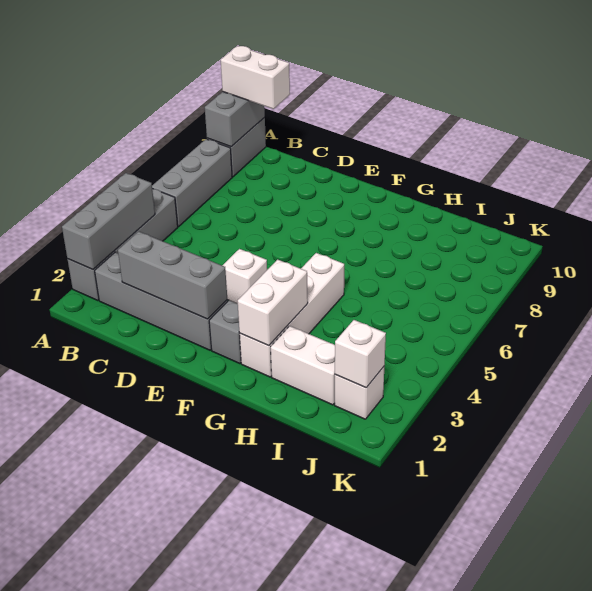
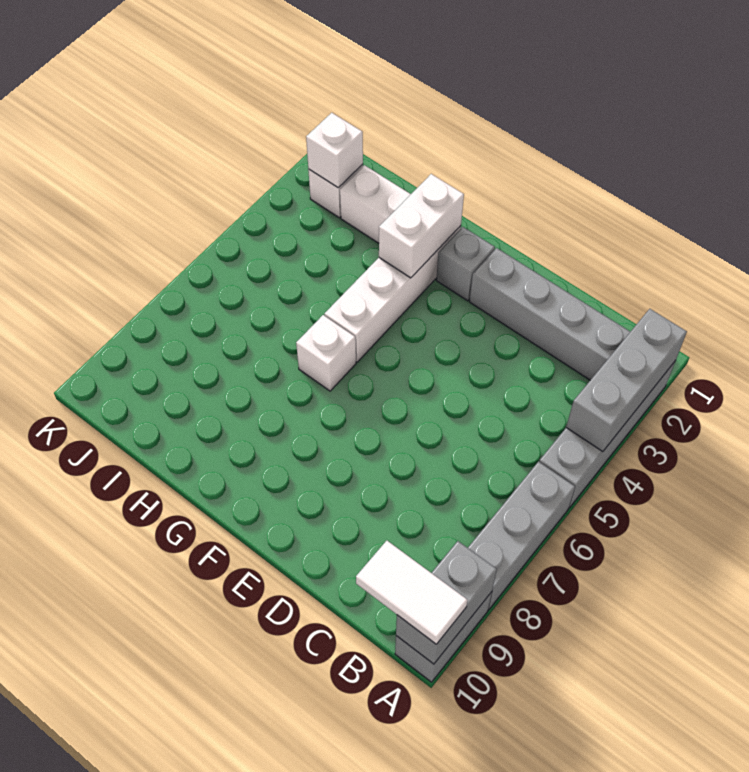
white brick A10:B10 level 3 -> white tile A10:B10 level 3
grey brick C2:E2 level 2 -> none
white brick E4 level 1 -> white brick G6 level 1

